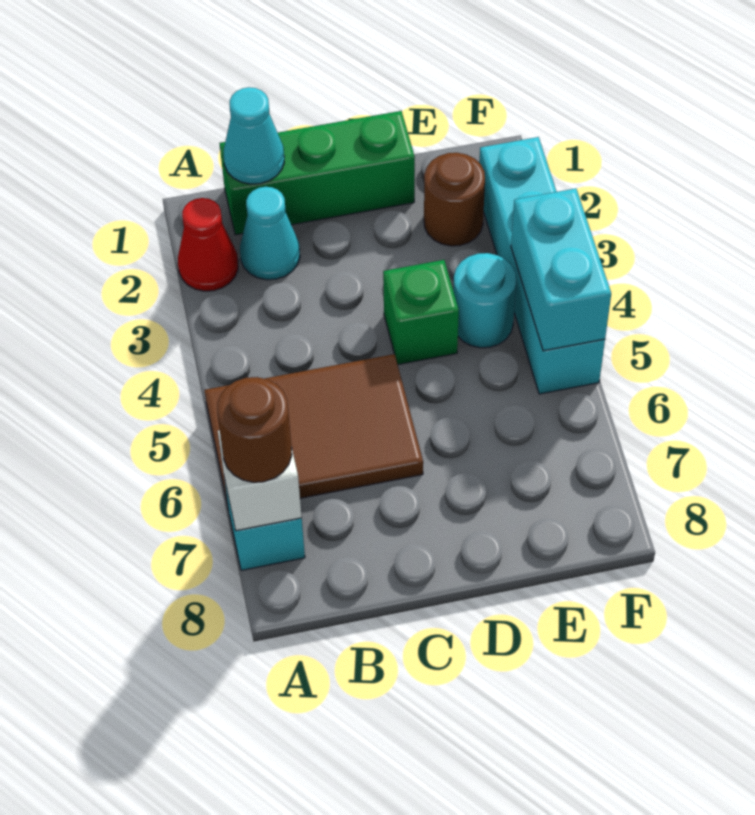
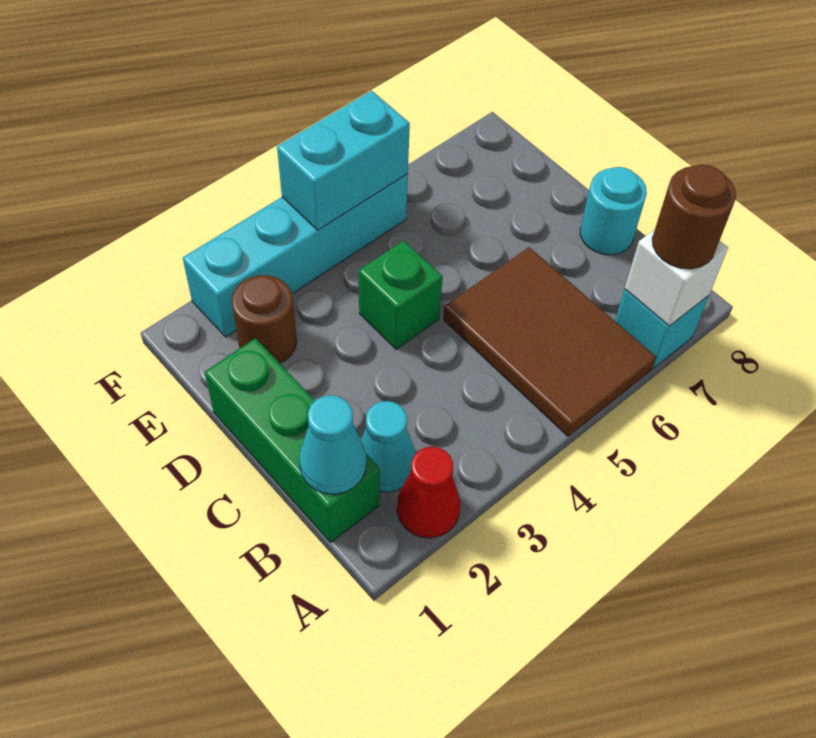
cyan round brick E4 level 1 -> cyan round brick C8 level 1

